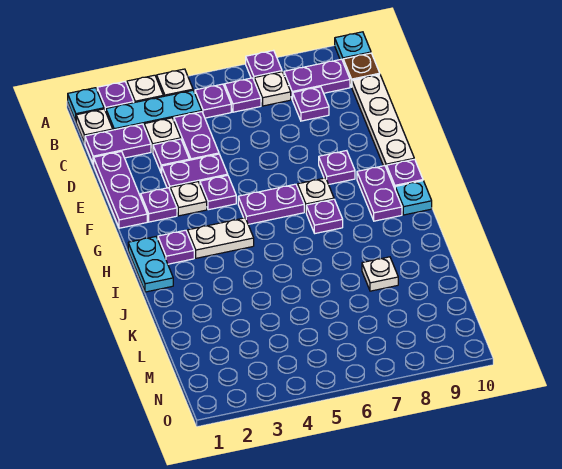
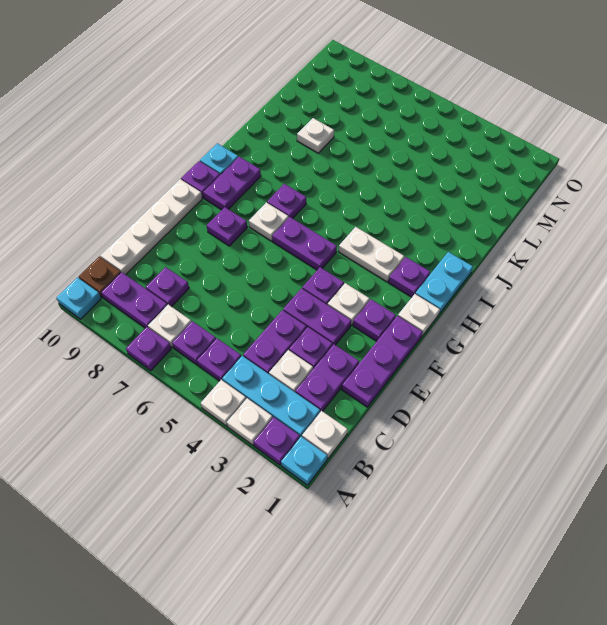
purple plate C1:C2 level 1 -> purple plate C2:D2 level 1
none -> white plate G1 level 1

